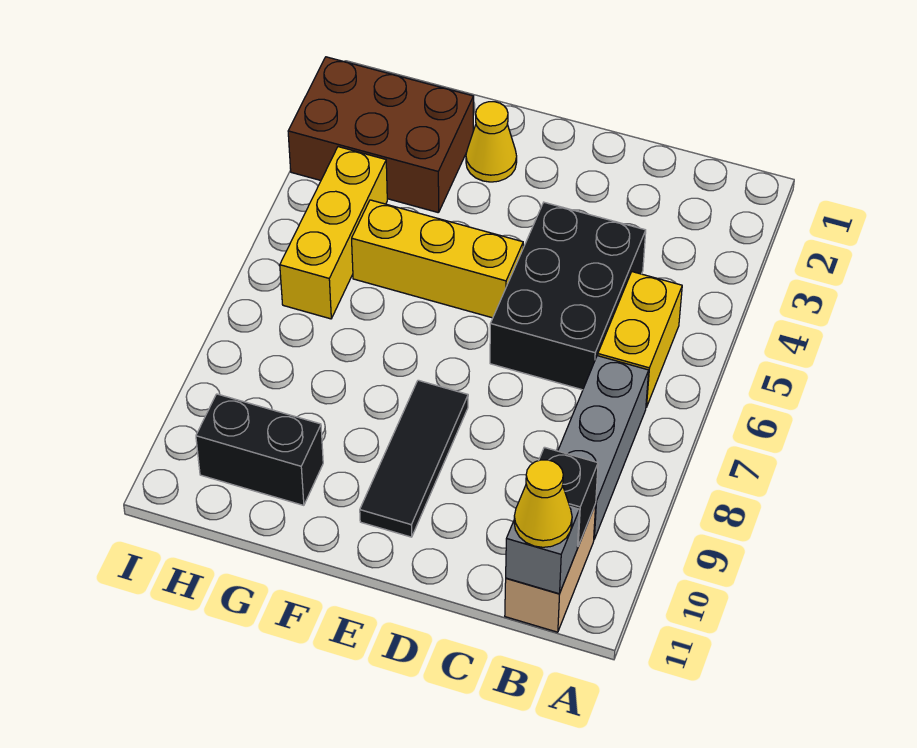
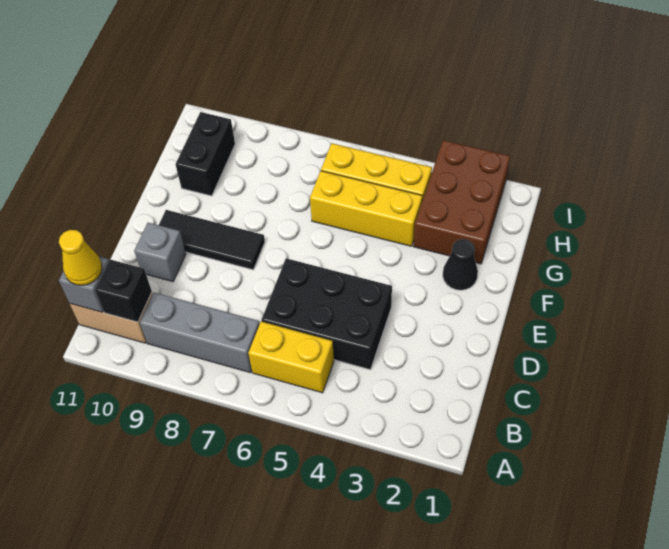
none -> grey brick D10 level 1
yellow brick E5:G5 level 1 -> yellow brick G4:G6 level 1
yellow cone F2 level 1 -> black cone F2 level 1

